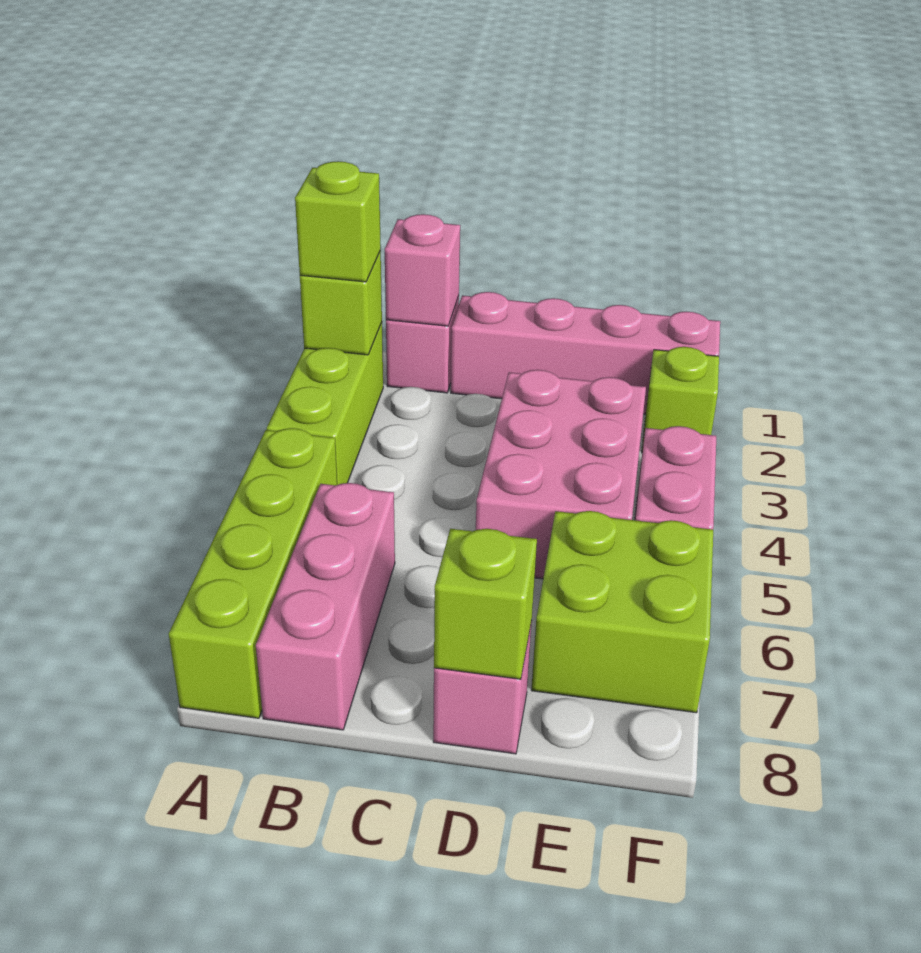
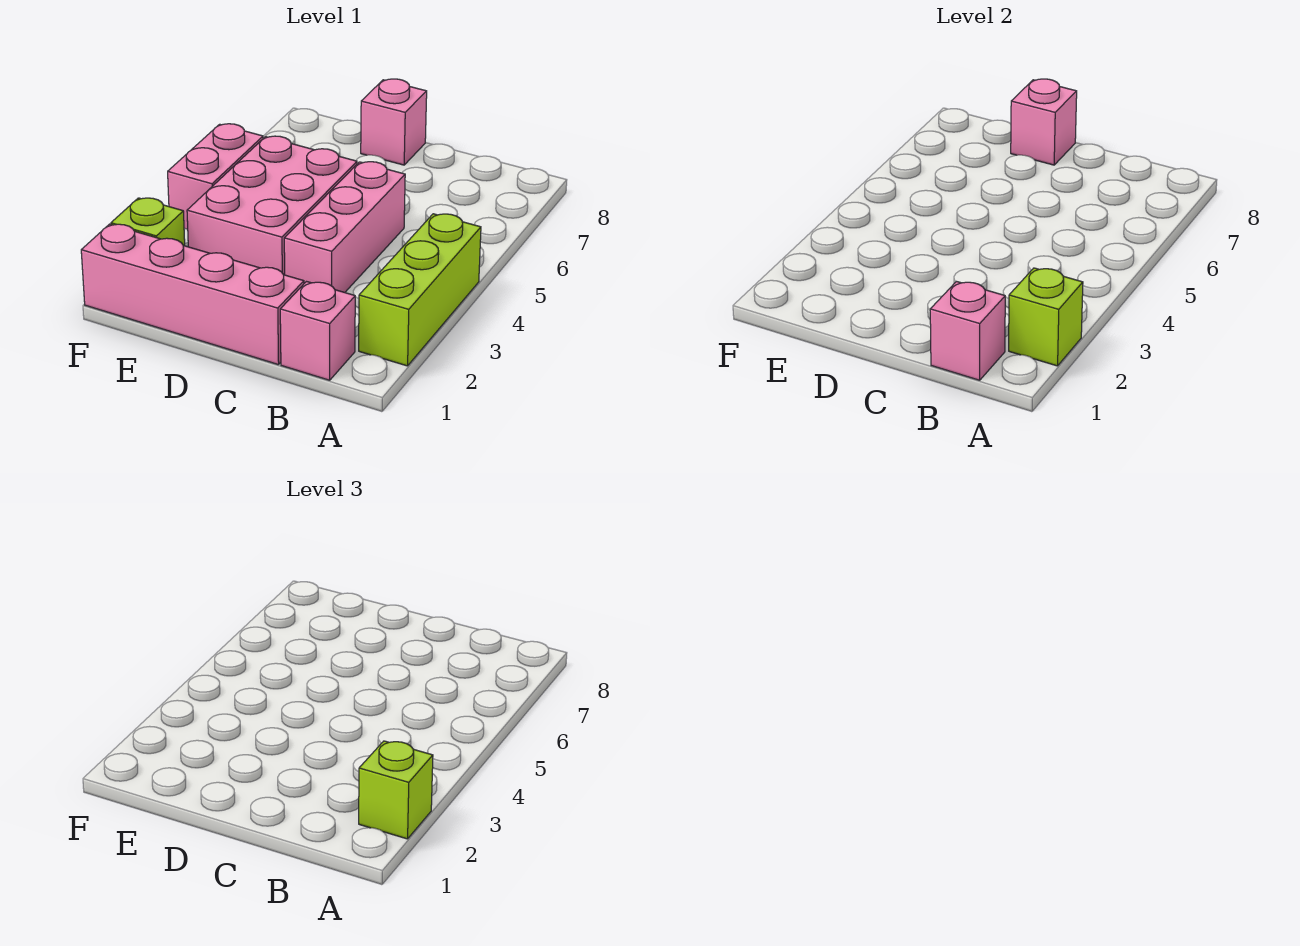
lime brick A5:A8 level 1 -> none
pink brick B6:B8 level 1 -> pink brick C3:C5 level 1
lime brick D8 level 2 -> pink brick D8 level 2
lime brick E6:F7 level 1 -> none

